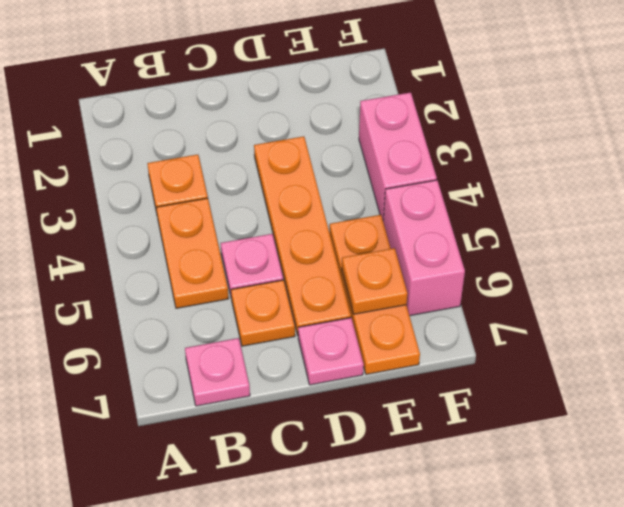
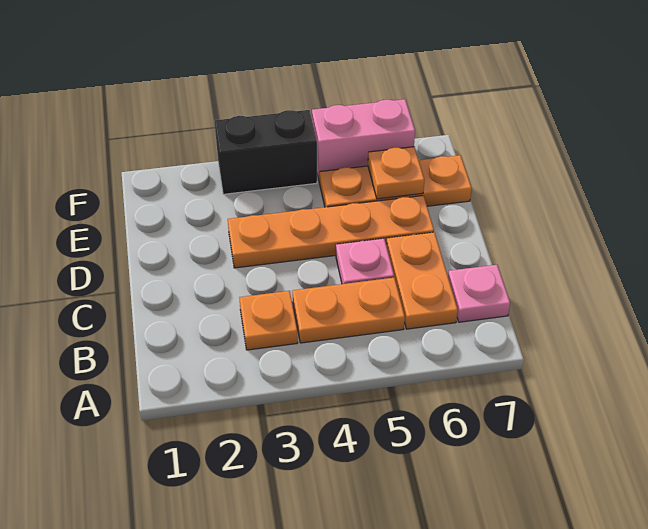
orange plate C6 level 1 -> orange plate B6:C6 level 1
pink plate D7 level 1 -> none
pink brick F3:F4 level 1 -> black brick F3:F4 level 1

